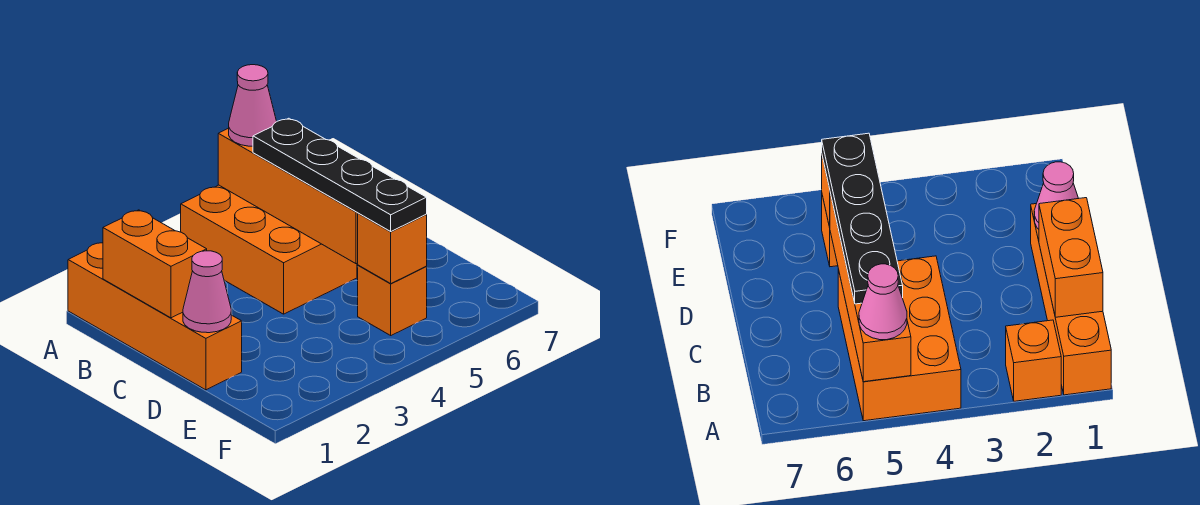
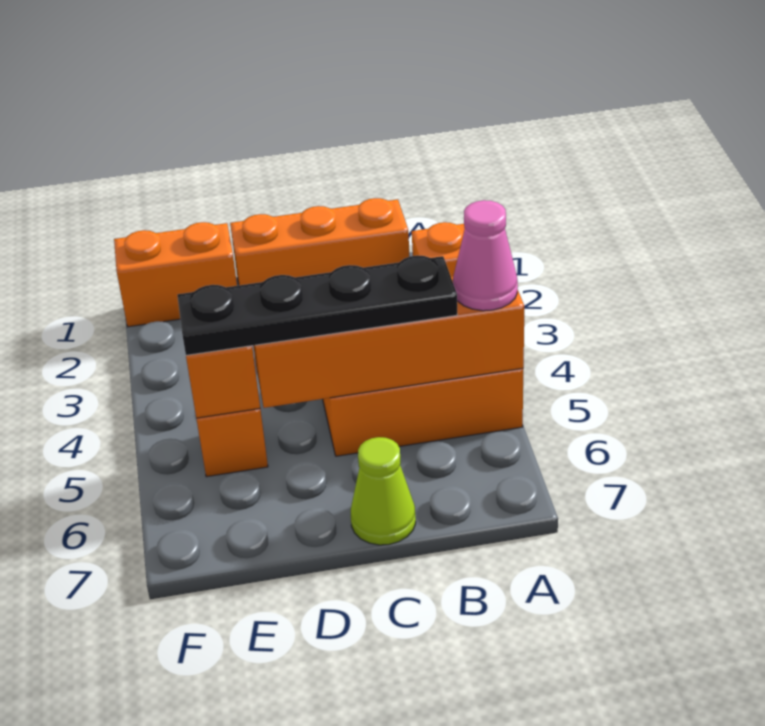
orange brick A1:D1 level 1 -> orange brick B1:D1 level 1
orange brick B1:C1 level 2 -> orange brick E1:F1 level 1
none -> lime cone C7 level 1
pink cone D1 level 2 -> none

